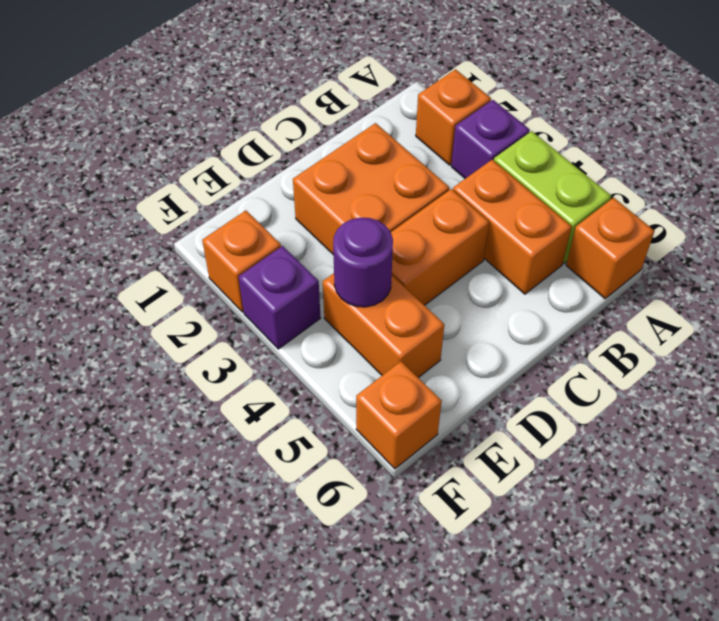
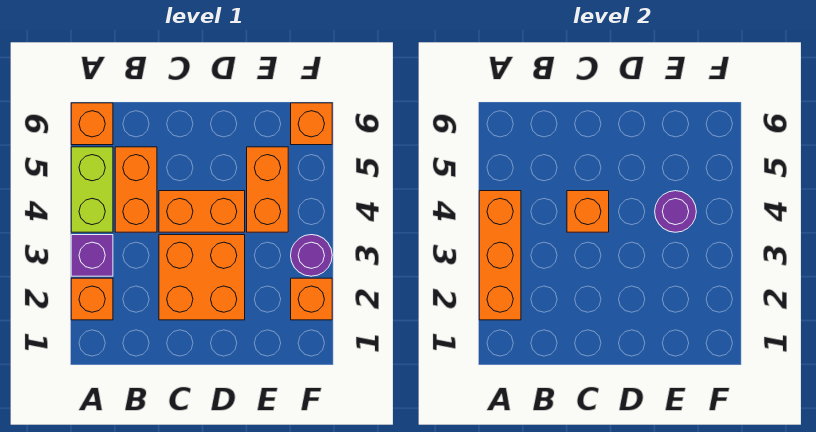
none -> orange brick A2:A4 level 2
none -> orange brick C4 level 2
purple brick F3 level 1 -> purple round brick F3 level 1

